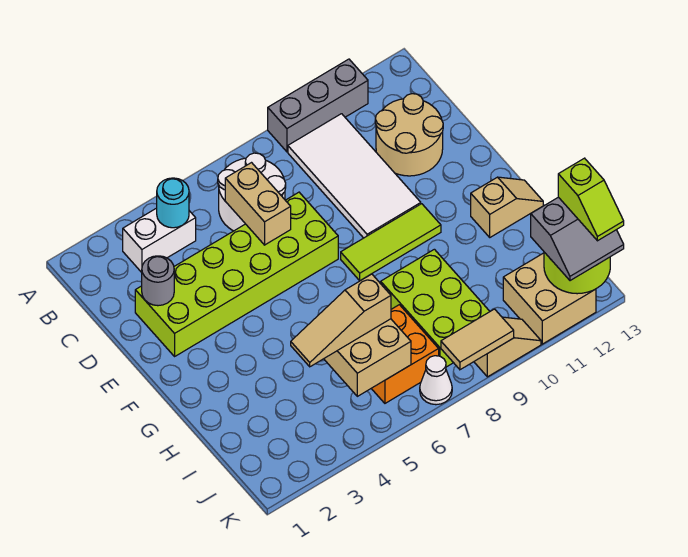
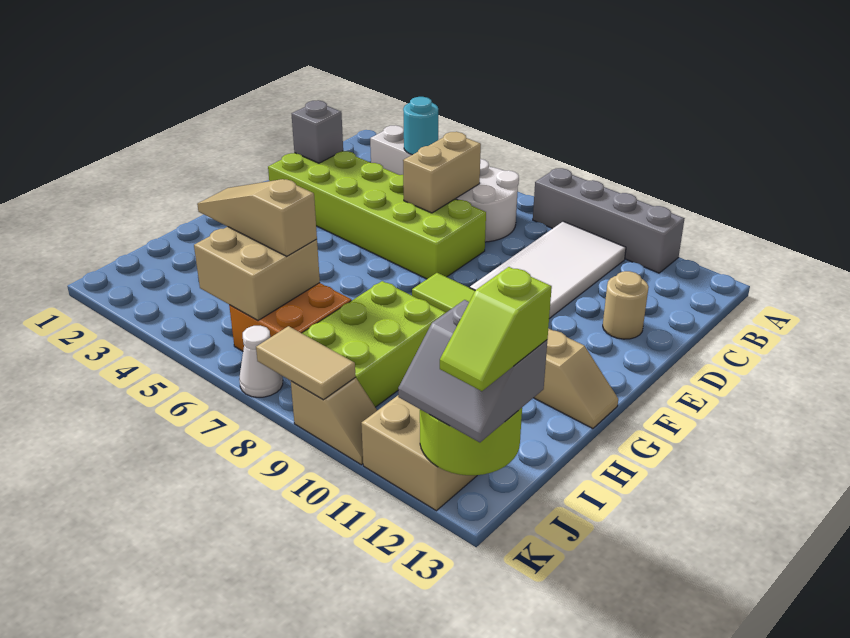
grey brick A9:A11 level 1 -> grey brick A8:A11 level 1
tan round brick C11:D12 level 1 -> tan round brick D12 level 1
grey round brick D2 level 2 -> grey brick D2 level 2

